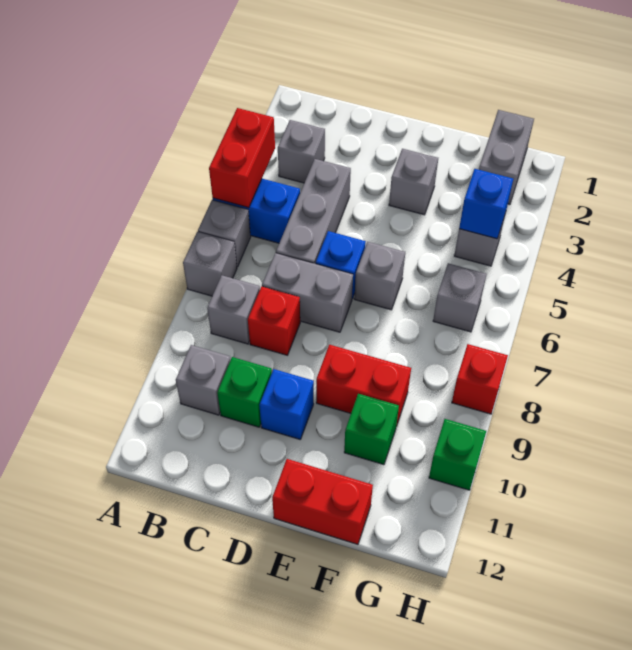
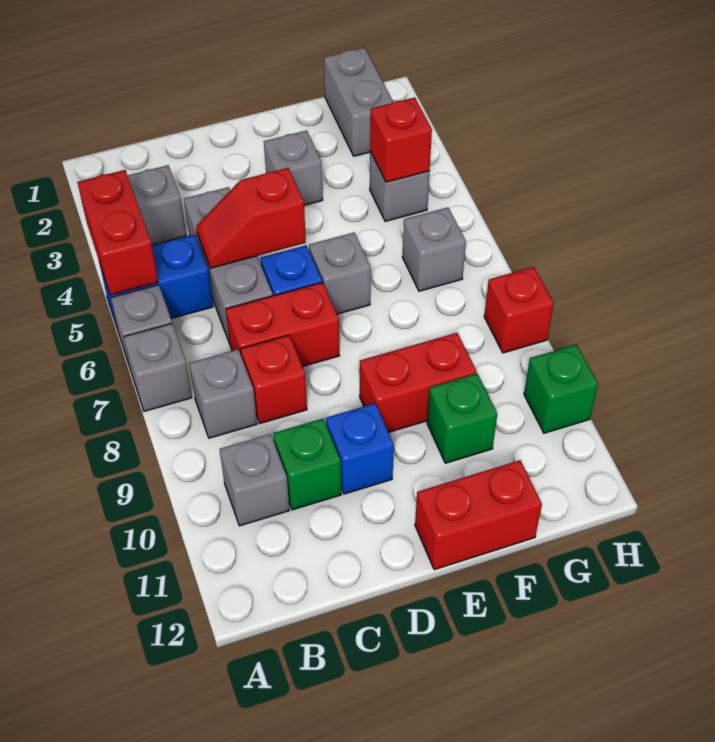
none -> red slope C5:D5 level 2 top D
grey brick C7:D7 level 1 -> red brick C7:D7 level 1
blue brick G4 level 2 -> red brick G4 level 2

